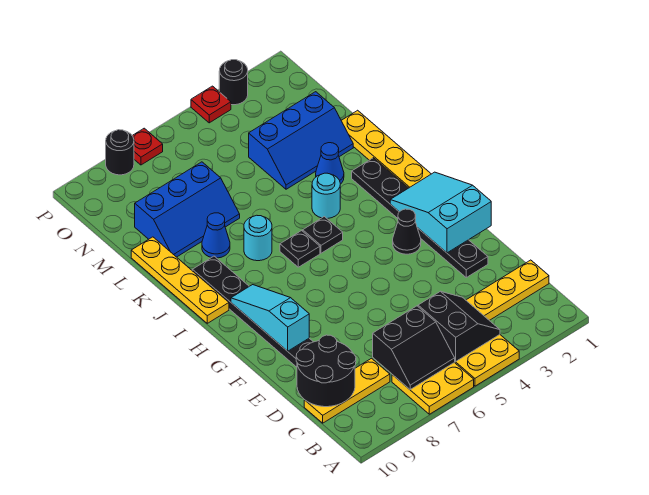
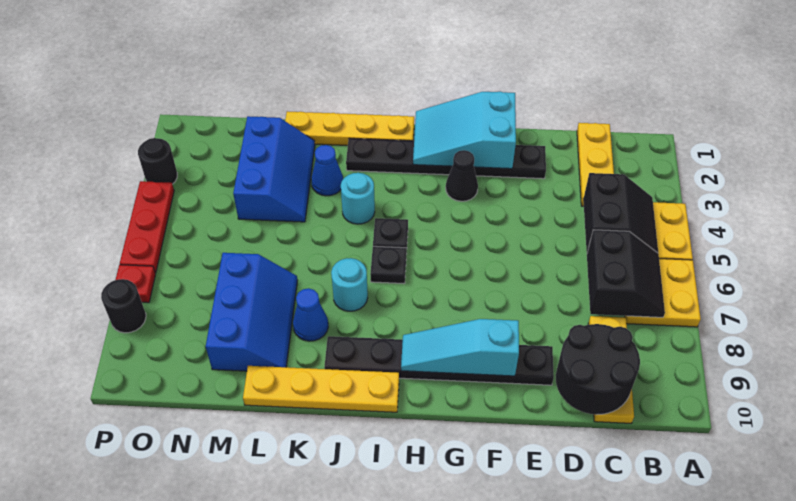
black slope B4:C5 level 2 top 5 -> black slope B4:C5 level 2 top C
red plate P4 level 1 -> red plate P4:P6 level 1

